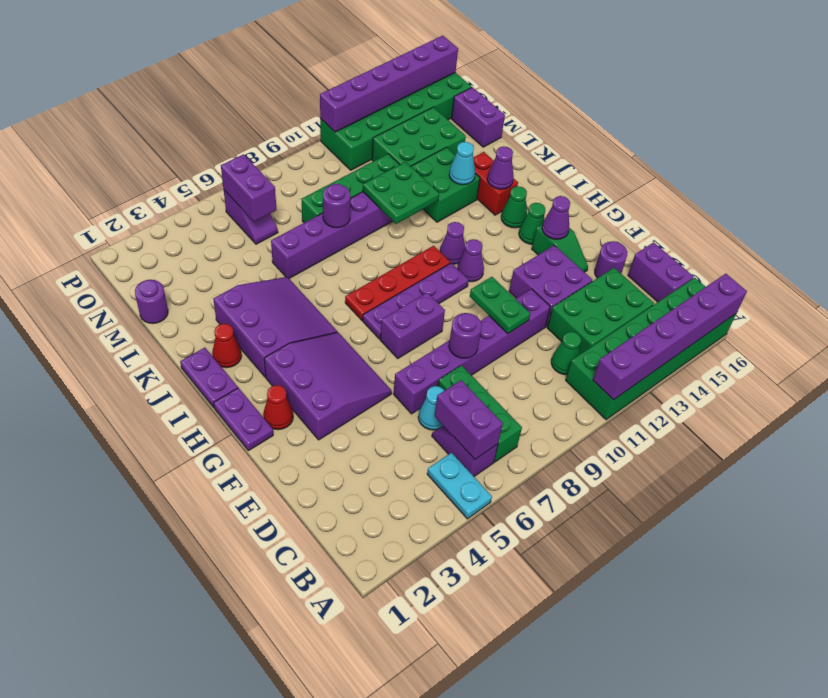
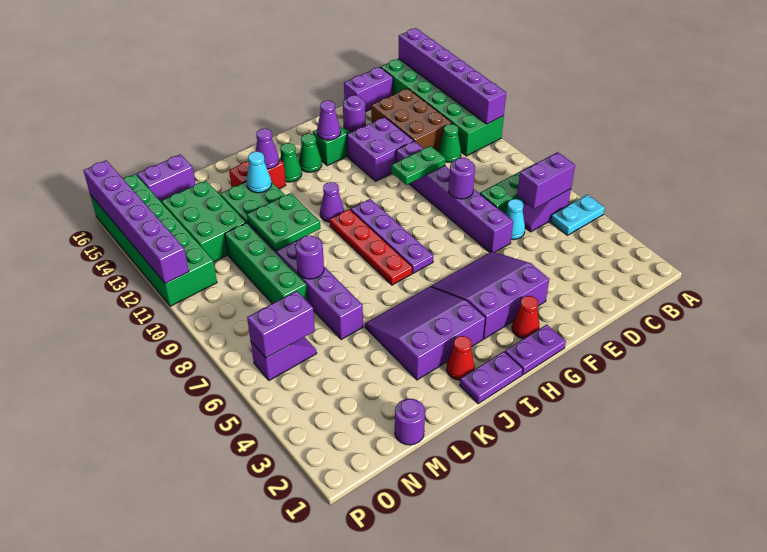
green brick C12:D14 level 1 -> brown brick C12:D14 level 1
purple brick G7:G8 level 1 -> none
purple cone H11 level 1 -> none

